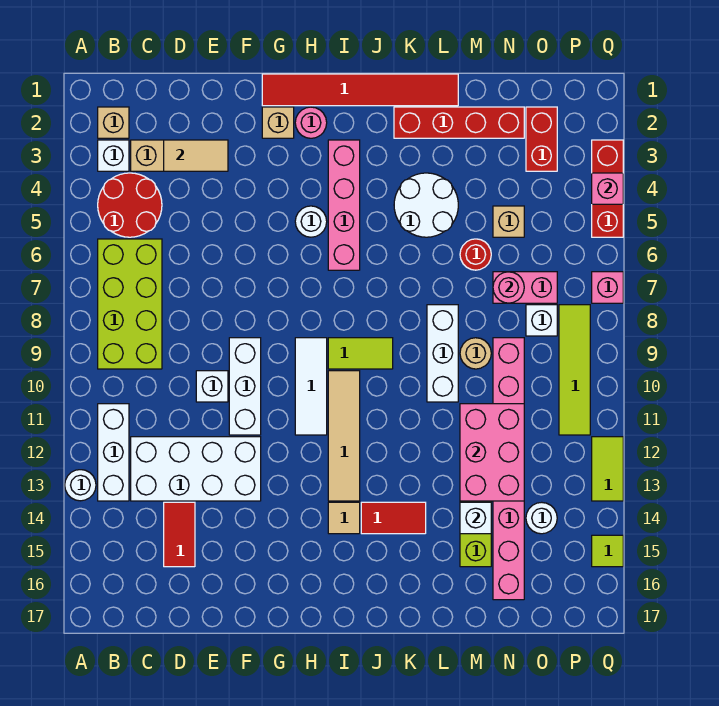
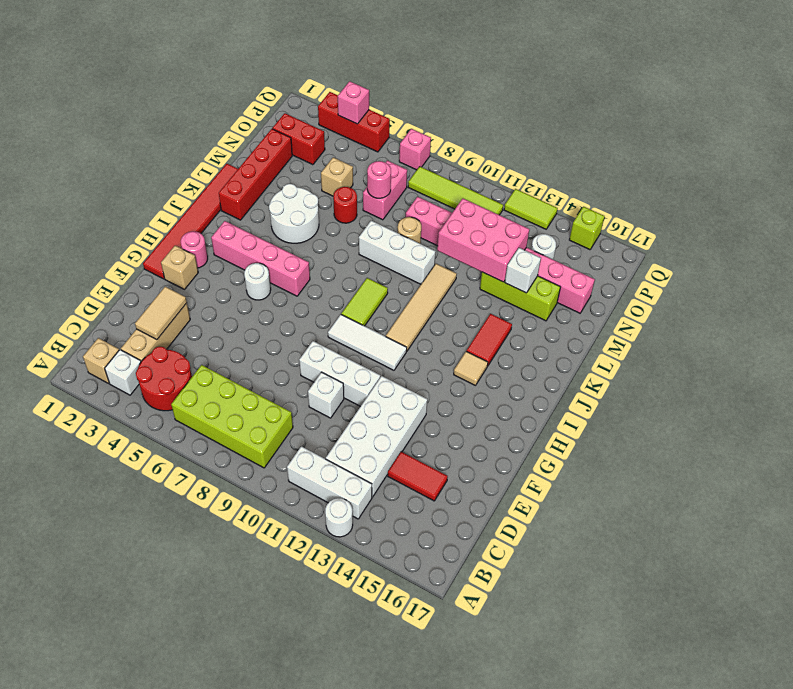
tan tile I10:I13 level 1 -> tan tile I11:L11 level 1
white brick O8 level 1 -> none
lime tile Q15 level 1 -> lime brick Q15 level 1

